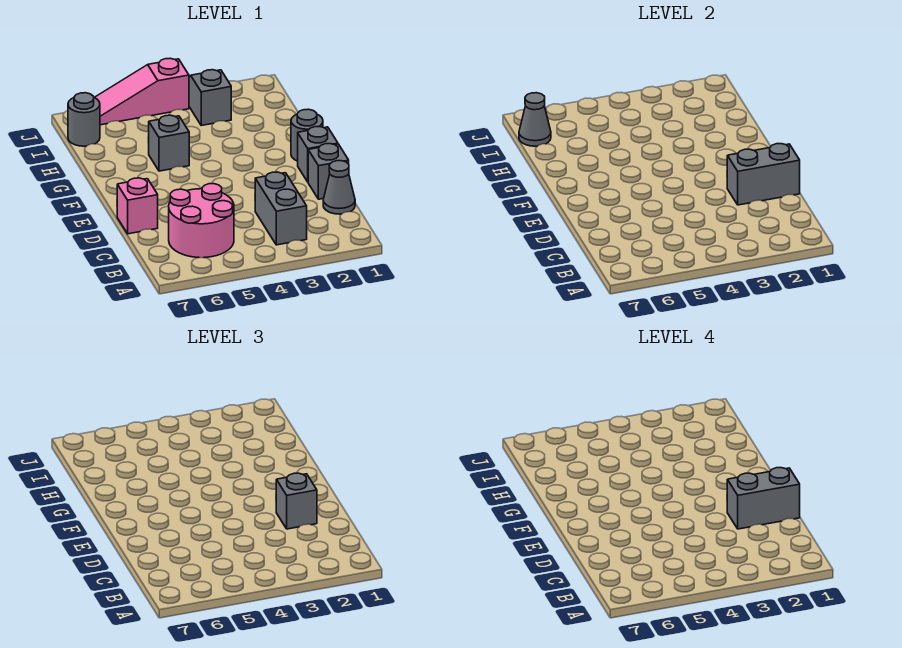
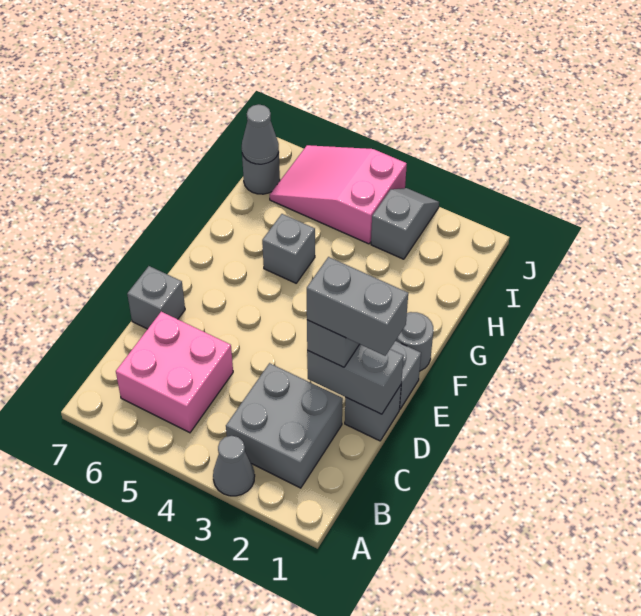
grey brick B3:C3 level 1 -> grey brick B2:C3 level 1
pink round brick B5:C6 level 1 -> pink brick B5:C6 level 1
grey cone C1 level 1 -> grey cone A3 level 1
pink brick D7 level 1 -> grey brick D7 level 1
pink slope J4:J6 level 1 top 4 -> pink slope I4:J6 level 1 top 4

